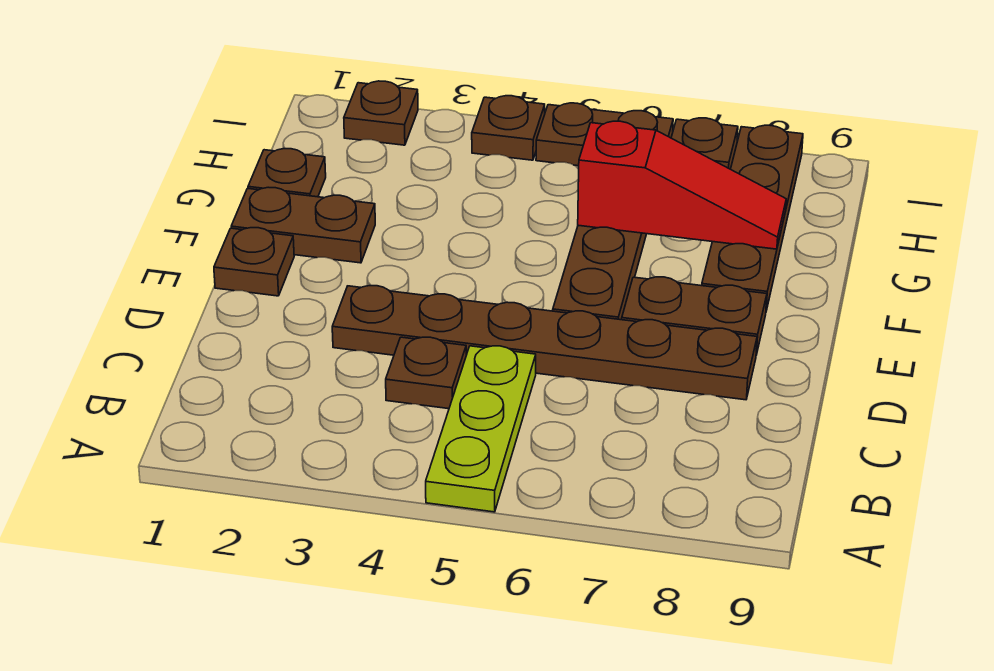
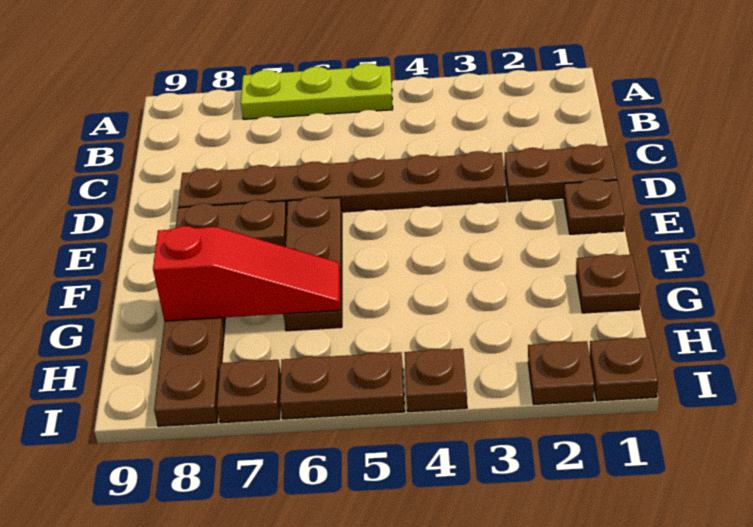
lime plate A5:C5 level 1 -> lime plate A5:A7 level 1
brown plate C4 level 1 -> brown plate I1 level 1
brown plate F1:F2 level 1 -> brown plate D1:D2 level 1
red slope G6:G8 level 2 top 6 -> red slope G6:G8 level 2 top 8

